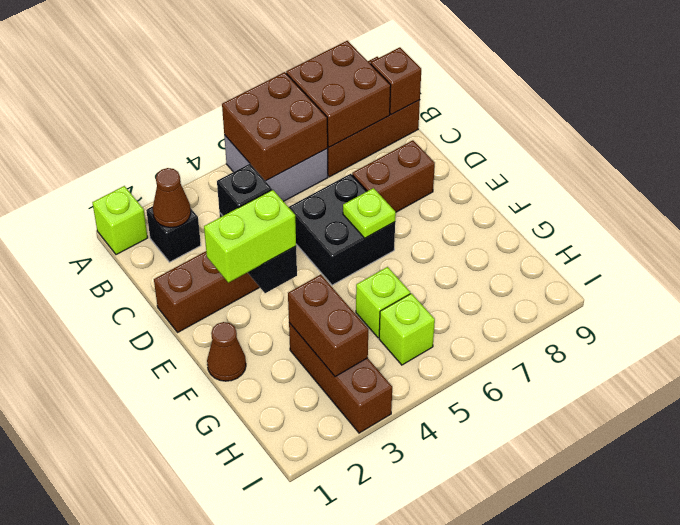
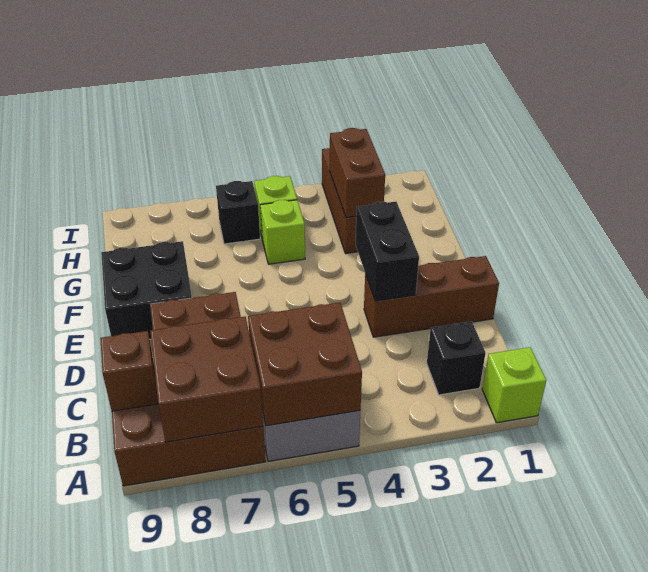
brown cone B2 level 2 -> none
black brick D3 level 3 -> black brick H6 level 1
black brick D5:E6 level 1 -> black brick E8:F9 level 1
lime brick E2:E3 level 3 -> none
lime plate E6 level 2 -> none
brown cone F1 level 1 -> none

